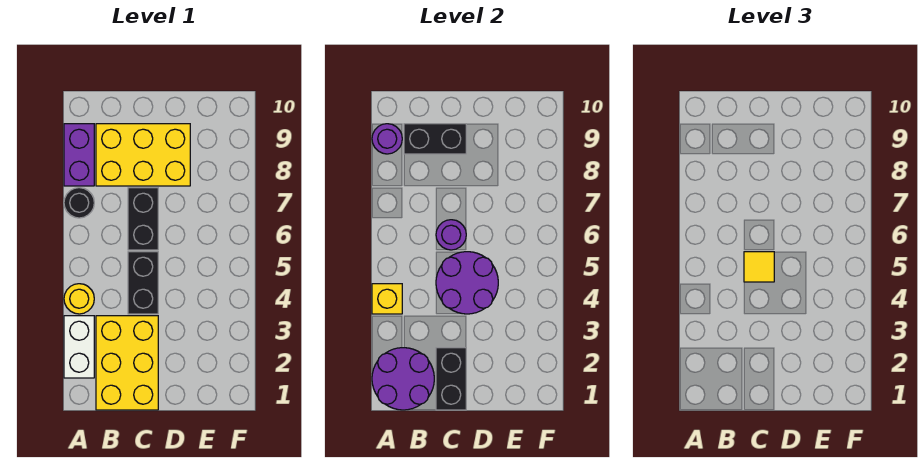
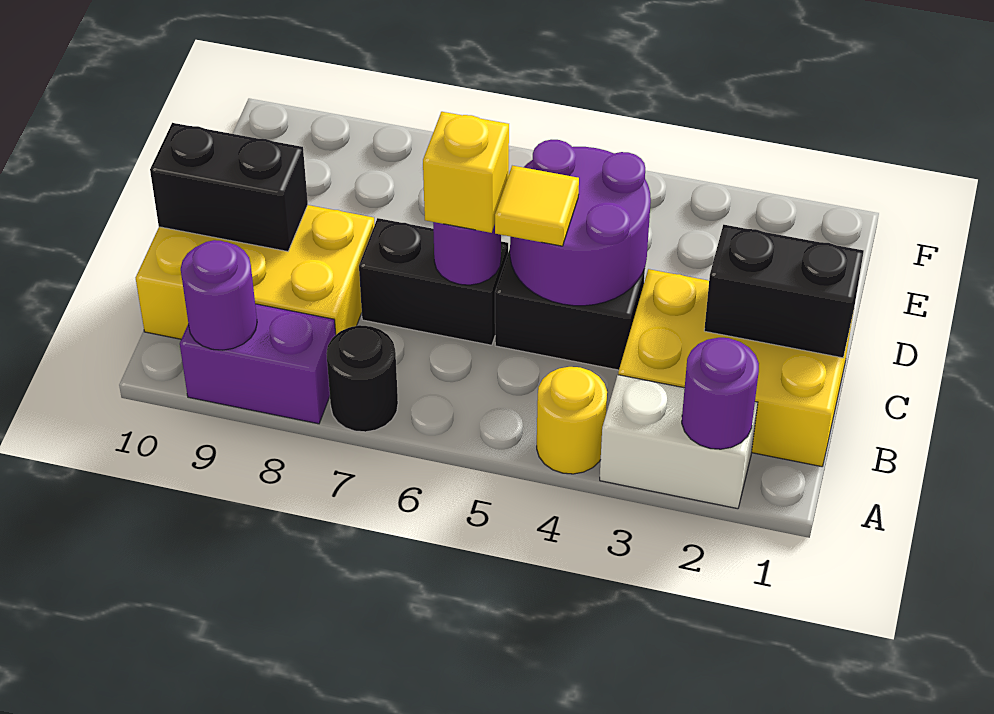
purple round brick A1:B2 level 2 -> purple round brick A2 level 2
yellow brick A4 level 2 -> yellow brick C6 level 3
yellow brick B8:D9 level 1 -> yellow brick B8:C10 level 1
black brick B9:C9 level 2 -> black brick C9:C10 level 2

